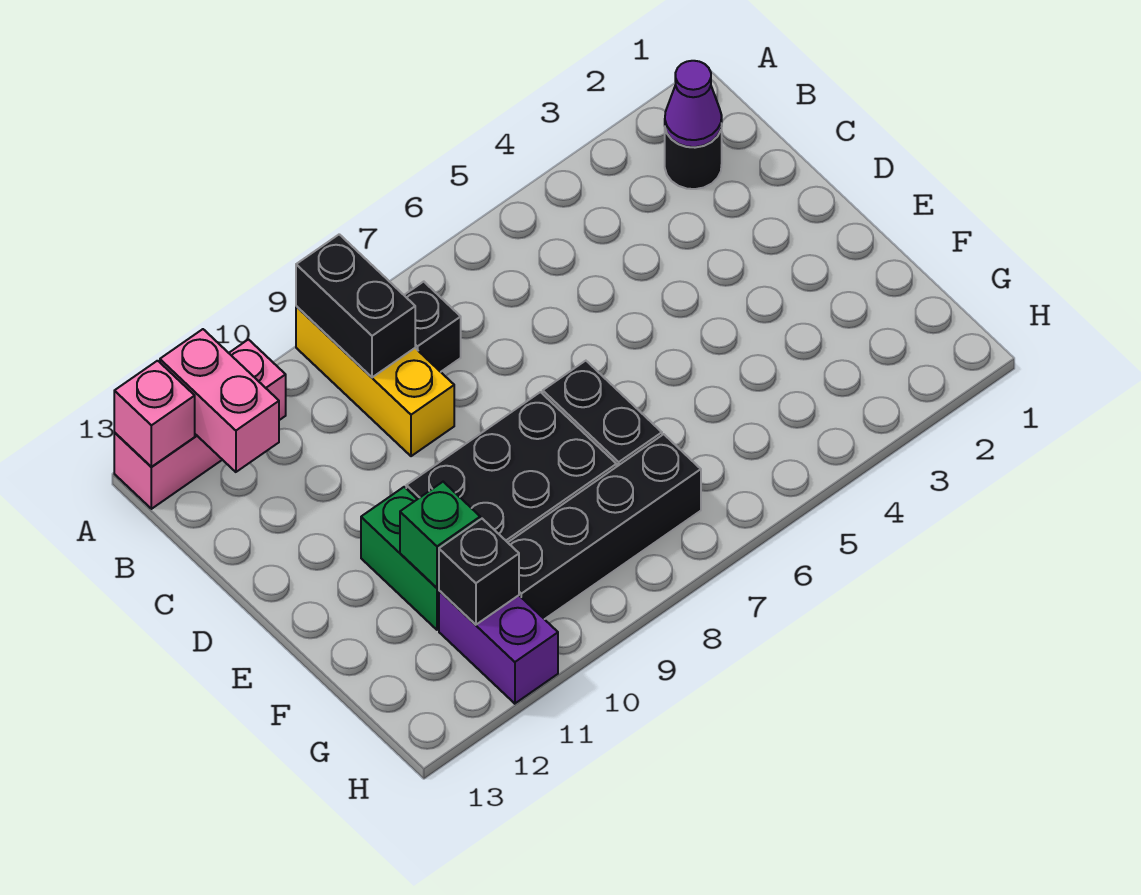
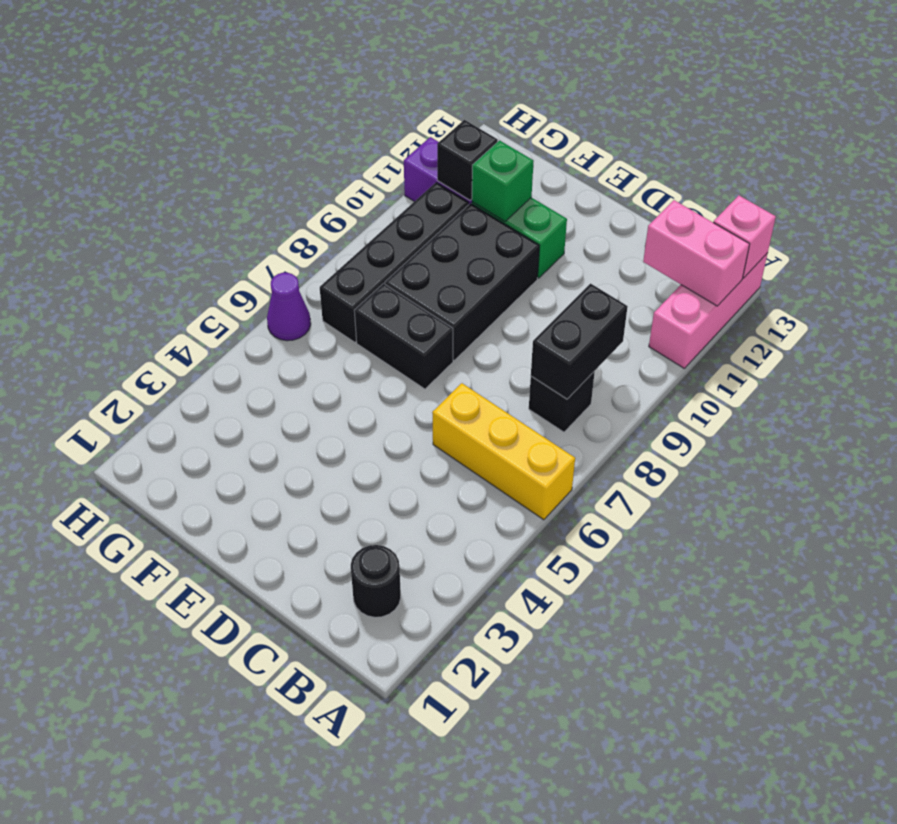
yellow brick A9:C9 level 1 -> yellow brick A6:C6 level 1
black brick A9:B9 level 2 -> black brick B8:B9 level 2
purple cone B2 level 2 -> purple cone H6 level 1

